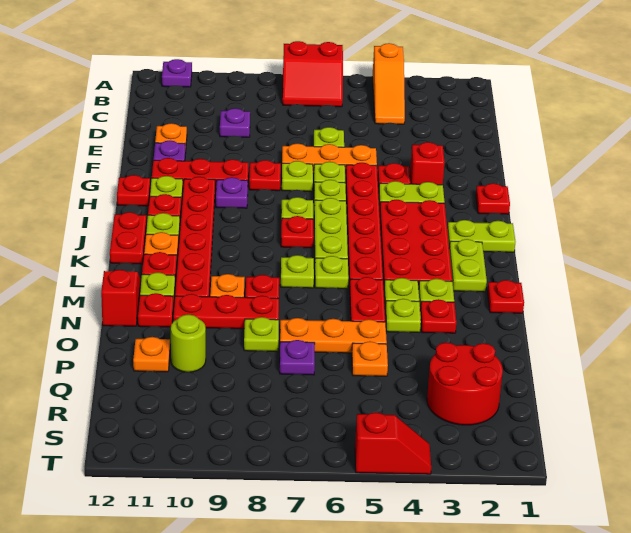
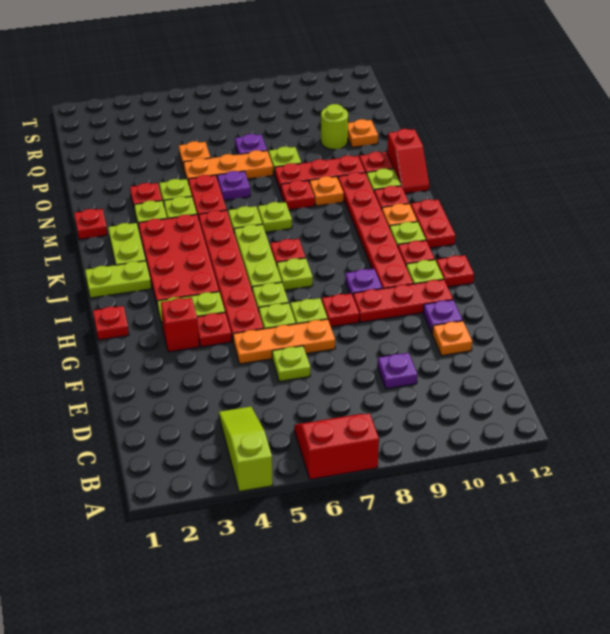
orange slope A4:C4 level 1 top A -> lime slope A4:C4 level 1 top A
purple plate A11 level 1 -> purple plate N6 level 1
red round brick Q2:R3 level 1 -> none
red slope T4:T5 level 1 top 5 -> none

